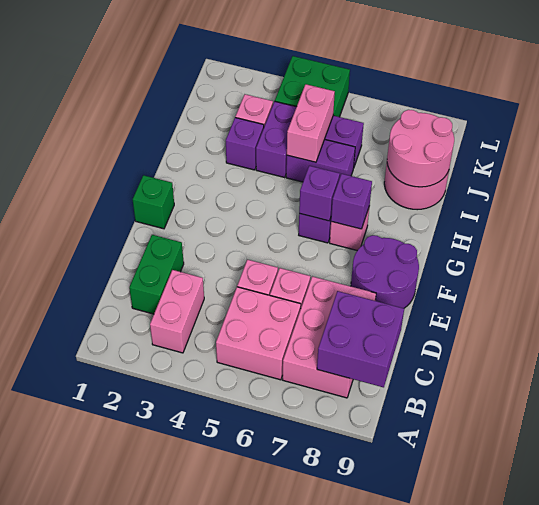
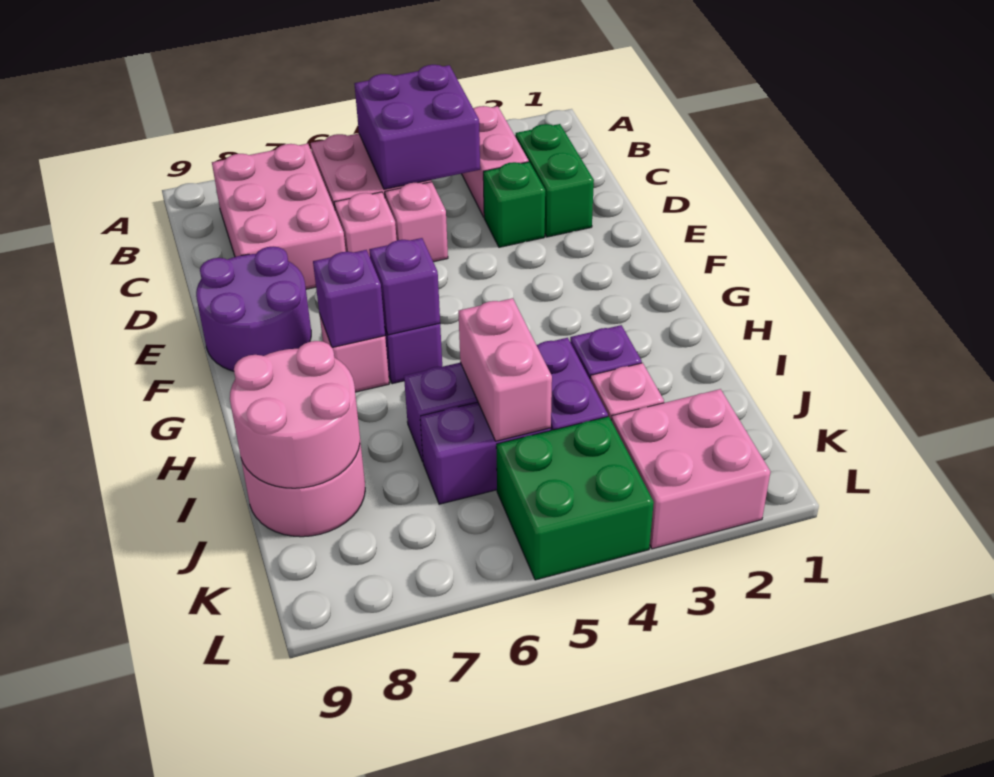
purple brick B8:C9 level 2 -> purple brick B4:C5 level 2
green brick F1 level 1 -> green brick D3 level 1
none -> pink brick K2:L3 level 1

